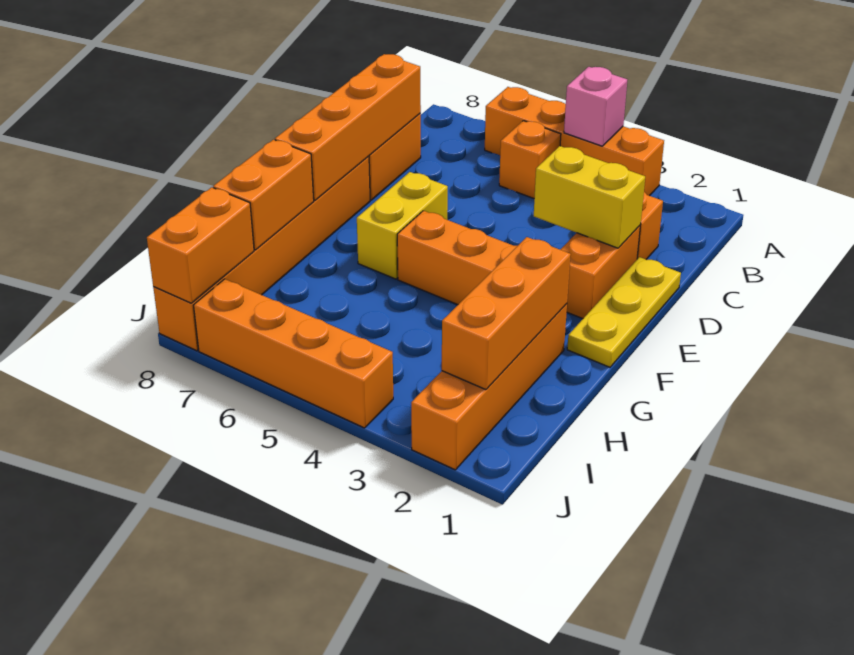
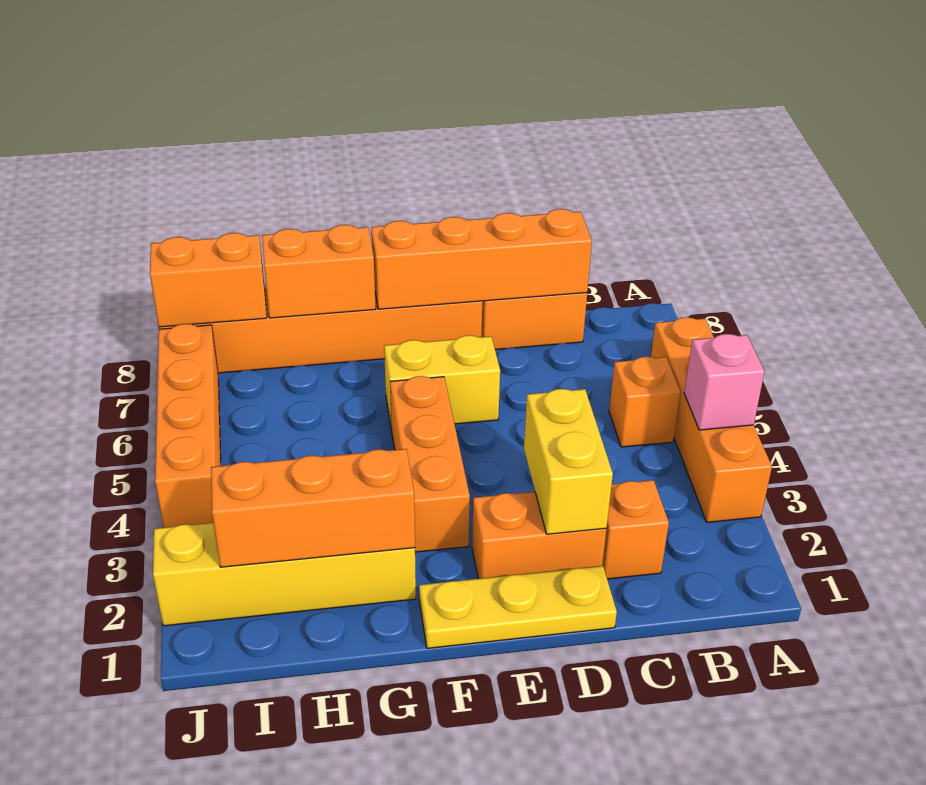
orange brick G2:J2 level 1 -> yellow brick G2:J2 level 1

